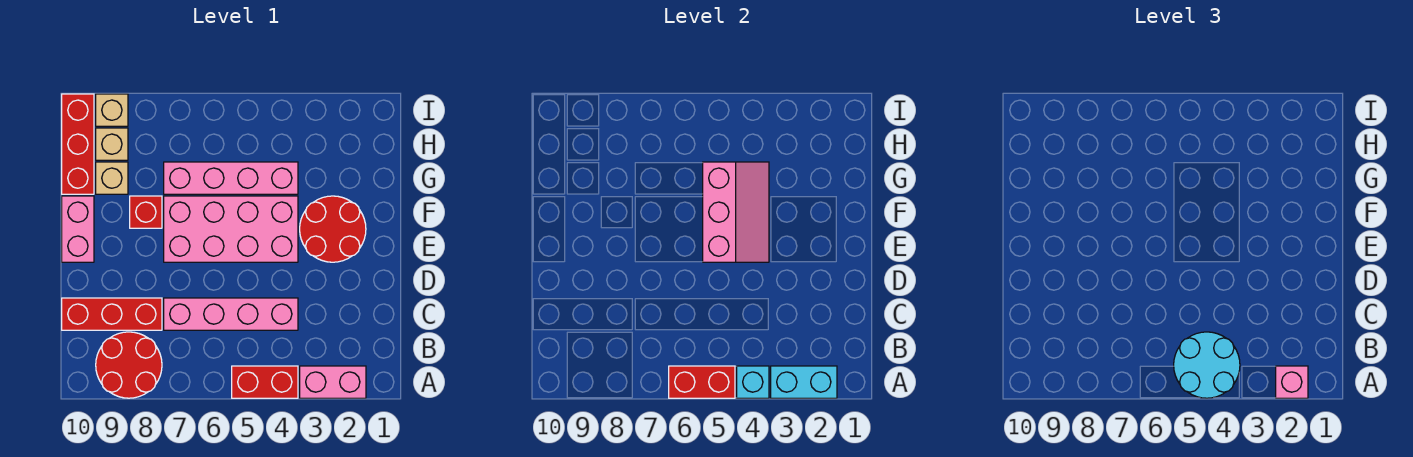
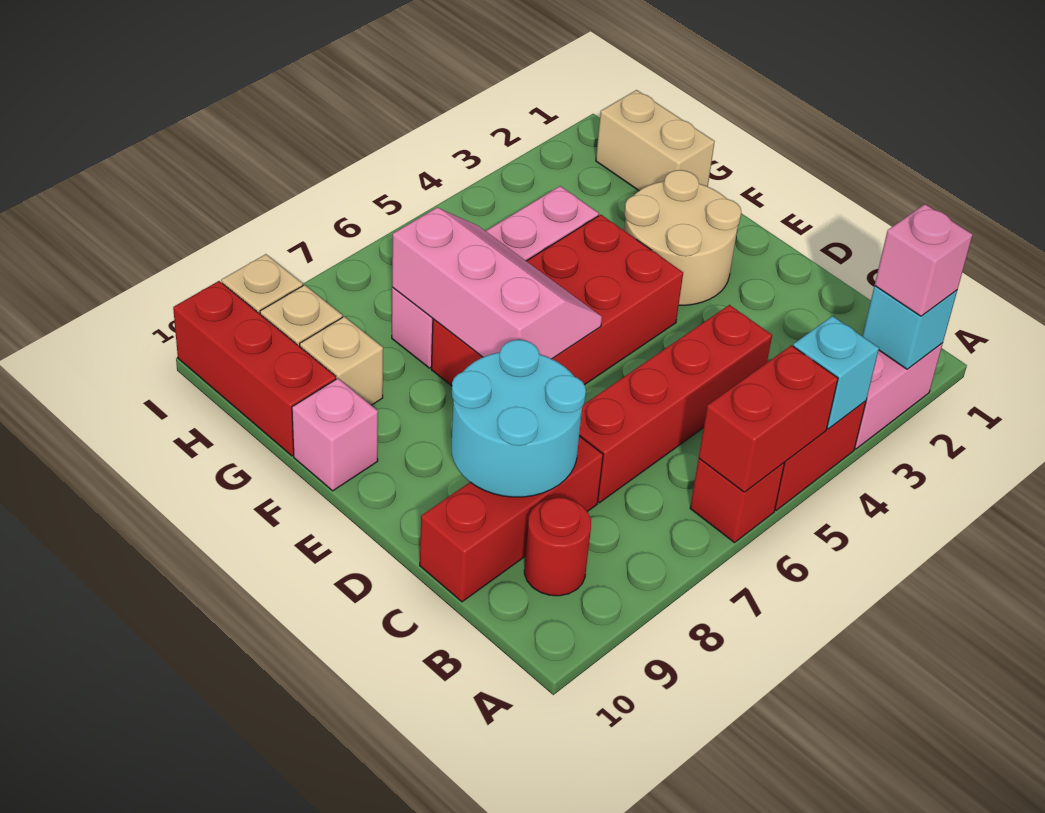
cyan brick A2:A3 level 2 -> cyan brick A2 level 2
cyan round brick A4:B5 level 3 -> cyan round brick C8:D9 level 2
red round brick A8:B9 level 1 -> red round brick B9 level 1
pink brick C4:C7 level 1 -> red brick C4:C7 level 1
red round brick E2:F3 level 1 -> tan round brick E2:F3 level 1
pink brick E4:F7 level 1 -> red brick E4:F7 level 1
pink slope E4:G5 level 2 top 5 -> pink slope E6:G7 level 2 top 7
pink brick E10:F10 level 1 -> pink brick F10 level 1
red brick F8 level 1 -> red brick A6 level 1
none -> tan brick G1:H1 level 1

